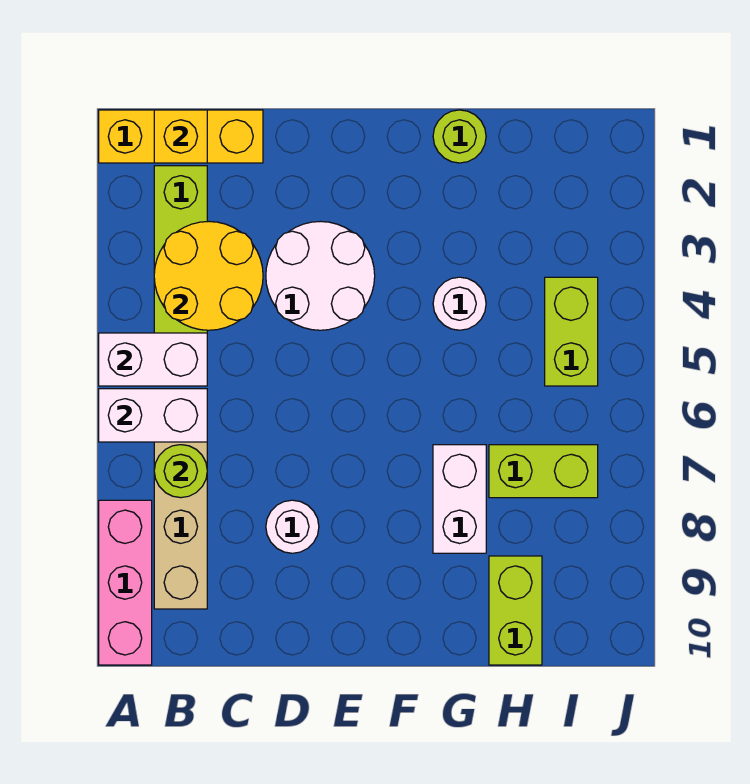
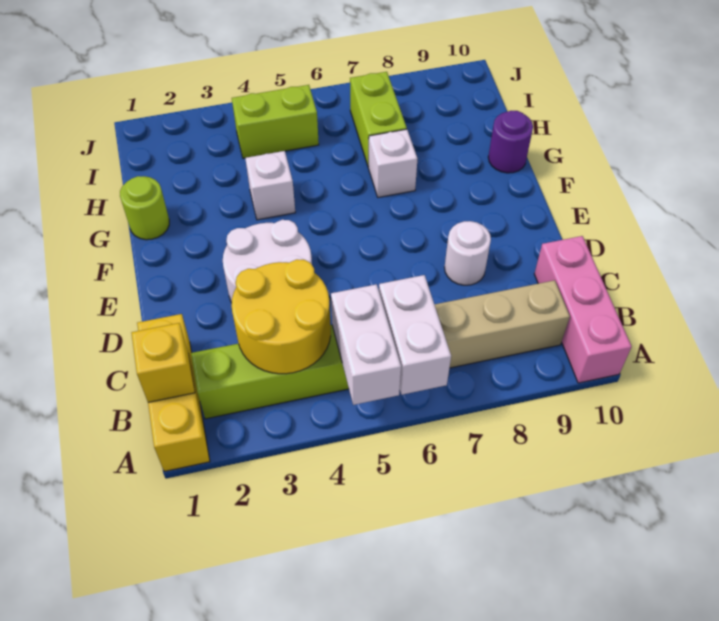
pink brick A8:A10 level 1 -> pink brick A10:C10 level 1
lime round brick B7 level 2 -> none
white round brick G4 level 1 -> white brick G4 level 1
white brick G7:G8 level 1 -> white brick G7 level 1
none -> purple round brick G10 level 1
lime brick H9:H10 level 1 -> none

